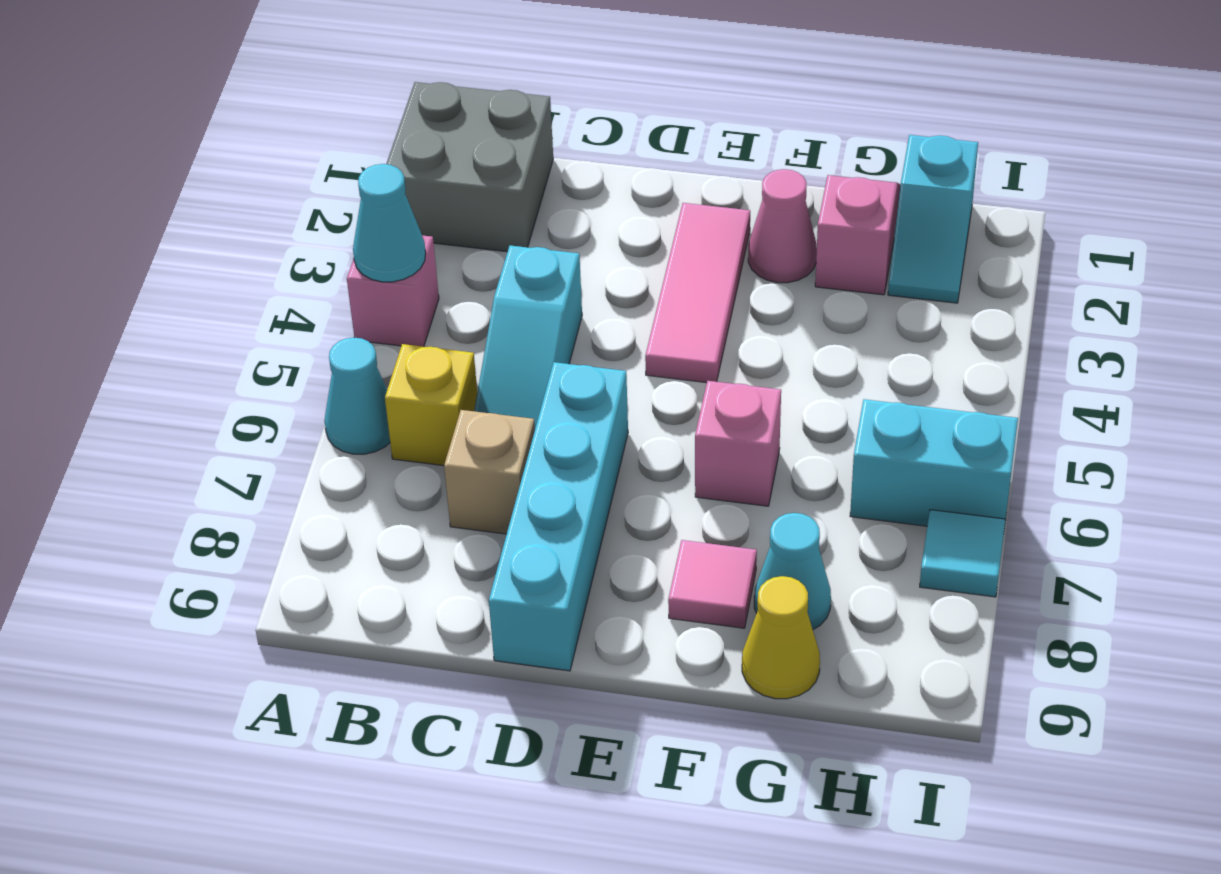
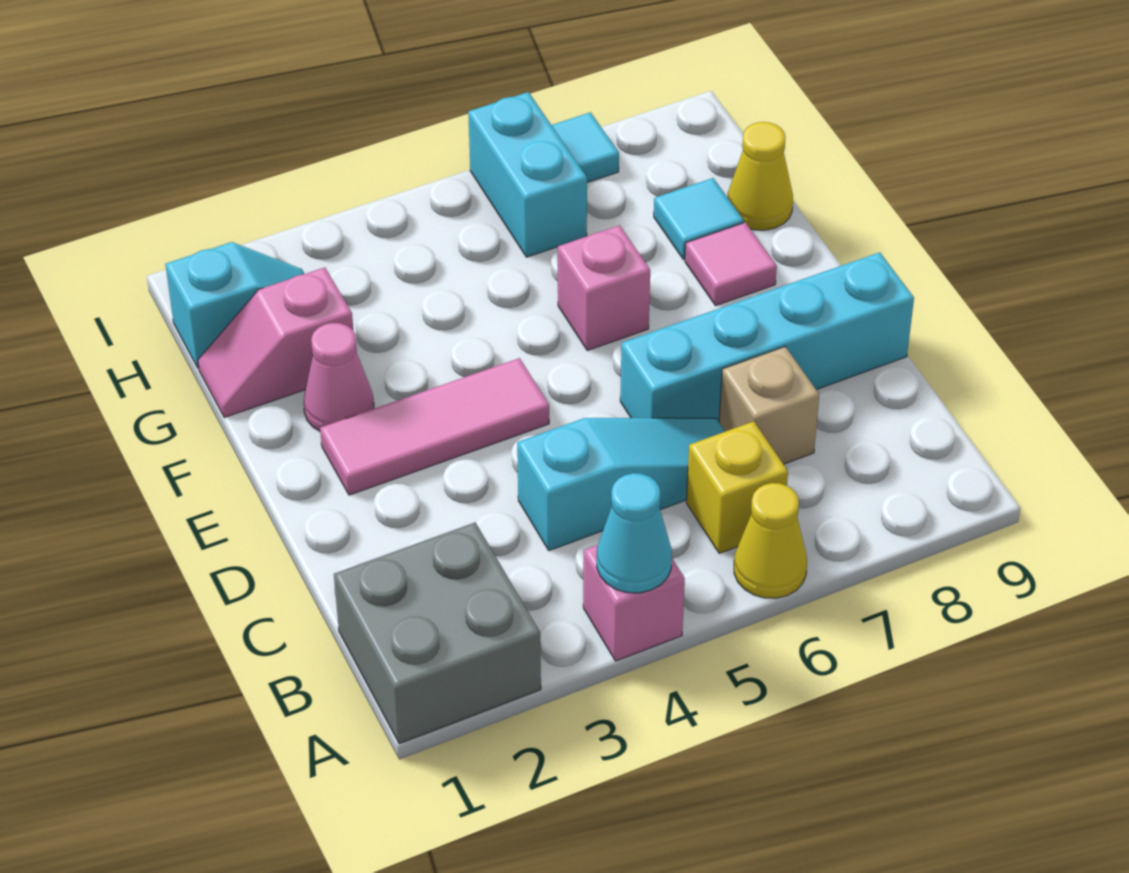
cyan cone A6 level 1 -> yellow cone A6 level 1
cyan cone G8 level 1 -> cyan tile G8 level 1

